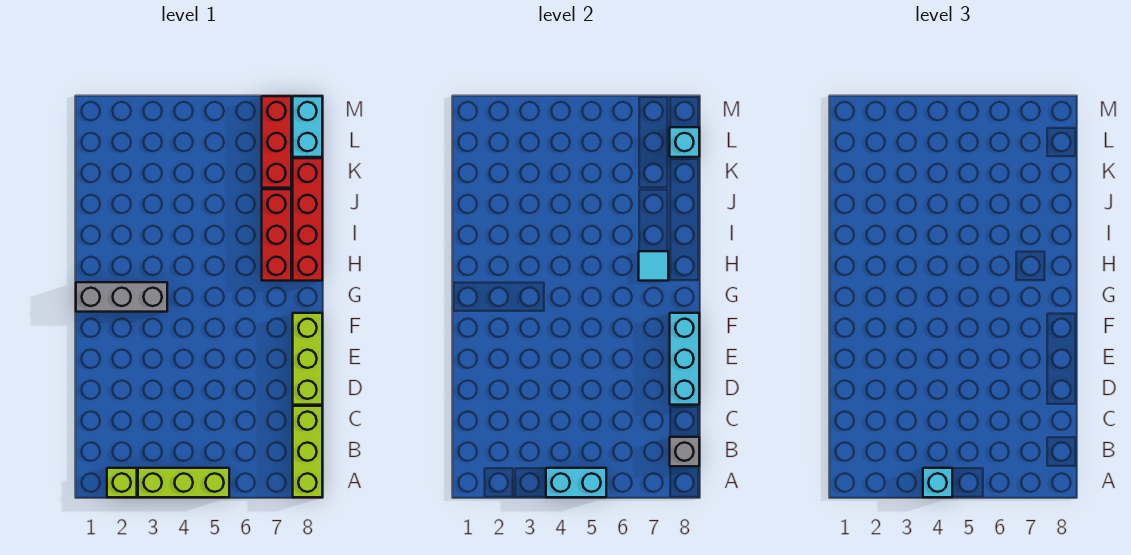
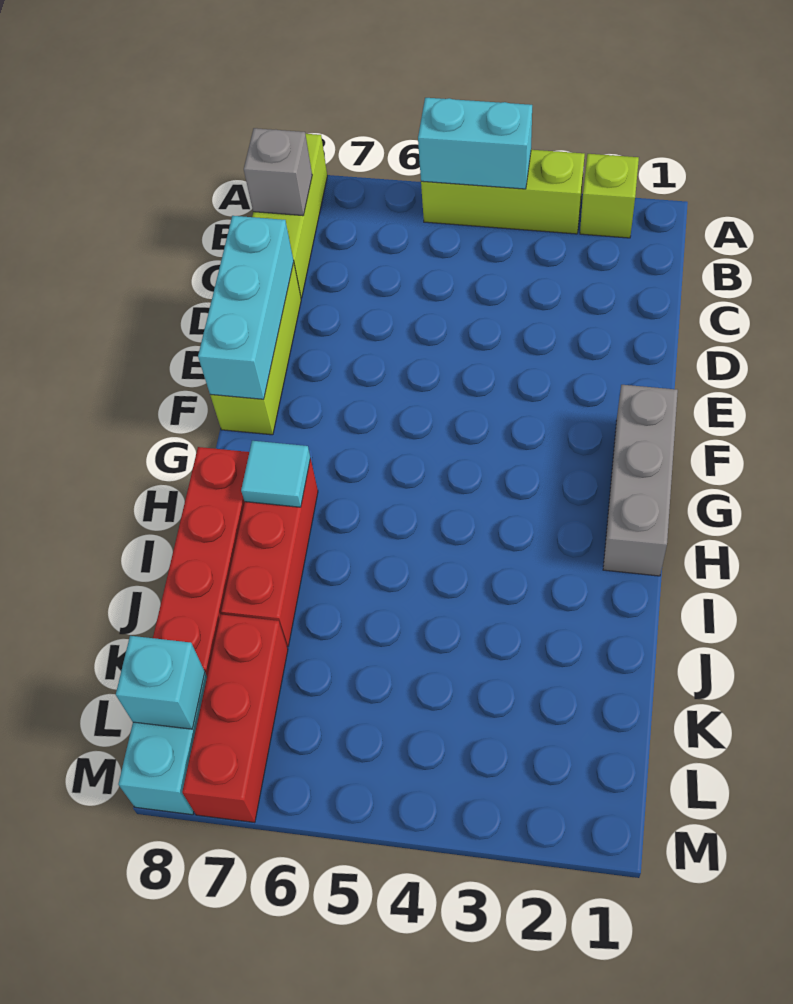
cyan brick A4 level 3 -> none
grey brick G1:G3 level 1 -> grey brick F1:H1 level 1

